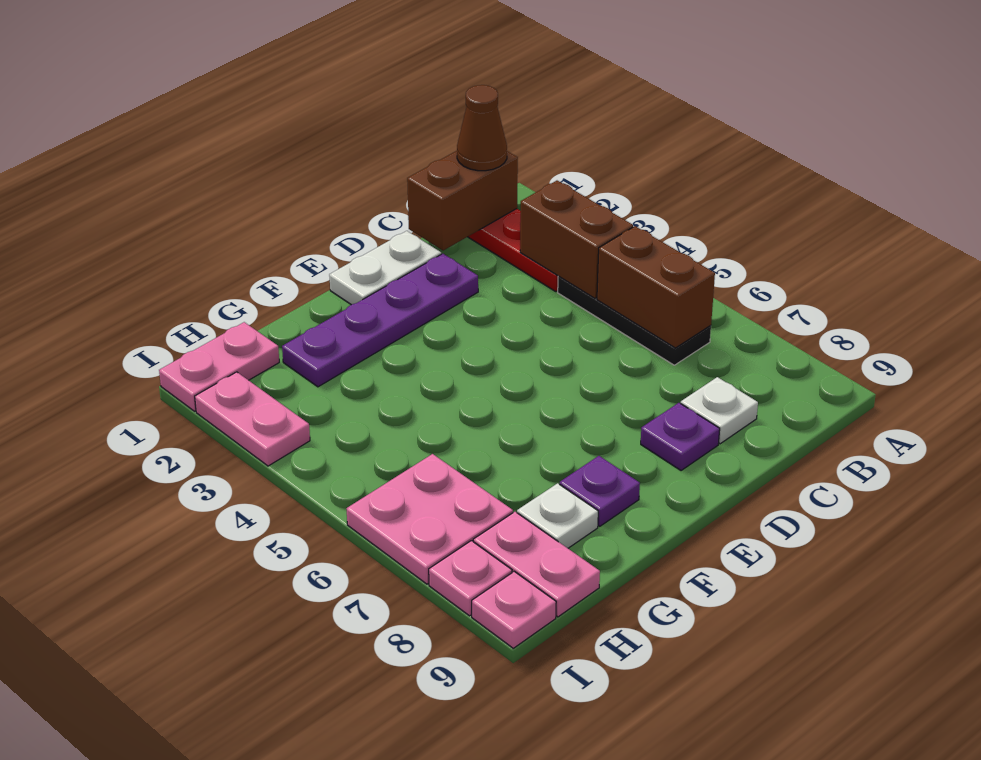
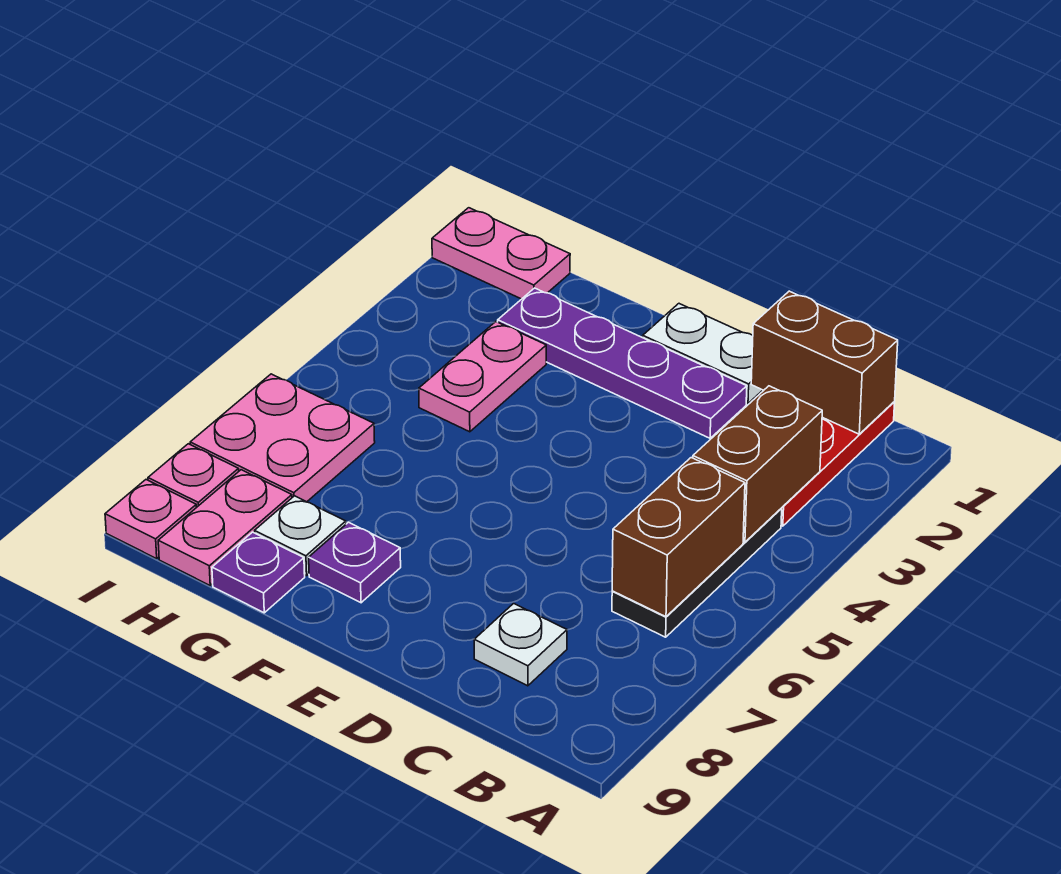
brown cone B1 level 3 -> none
purple plate D8 level 1 -> purple plate G9 level 1
pink plate I2:I3 level 1 -> pink plate G3:G4 level 1

